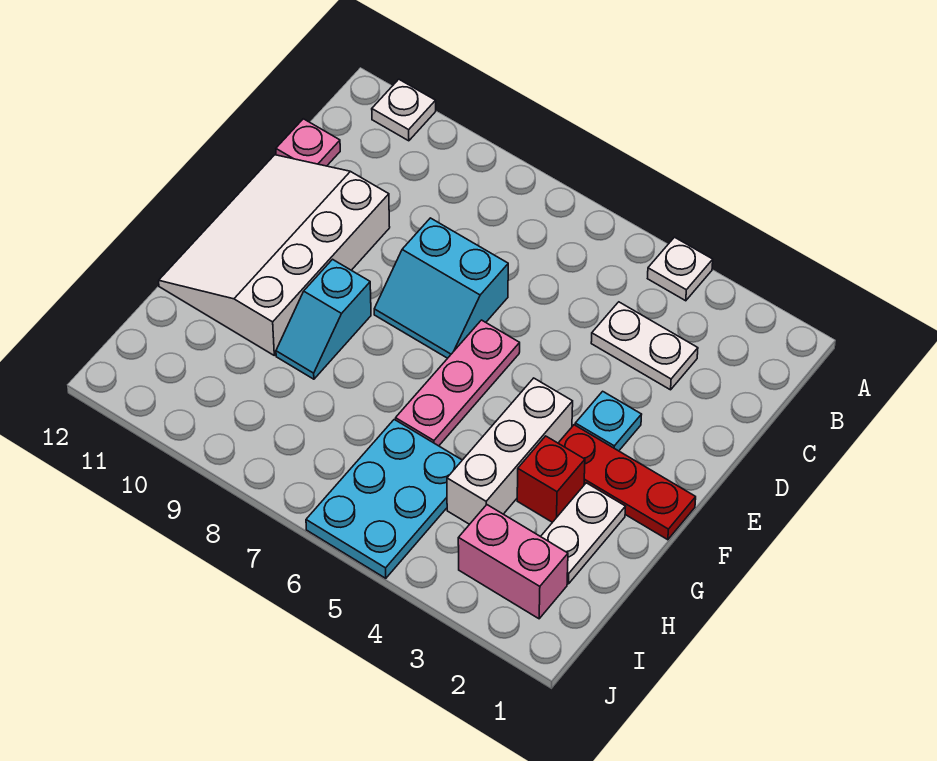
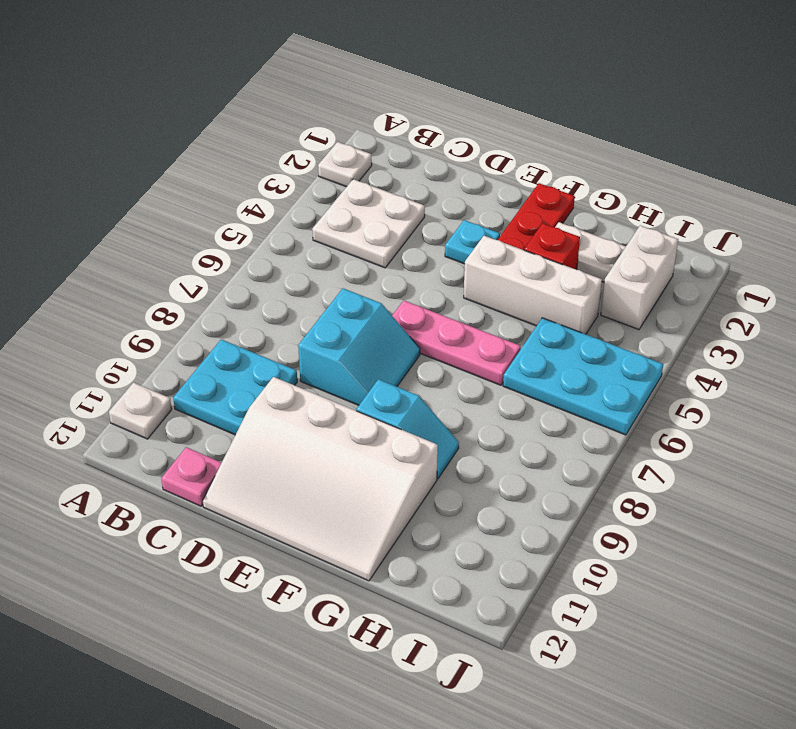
white plate A4 level 1 -> white plate A2 level 1
none -> cyan plate B9:C10 level 1
white plate C3:C4 level 1 -> white plate B3:C4 level 1
pink brick I2:I3 level 1 -> white brick I2:I3 level 1

